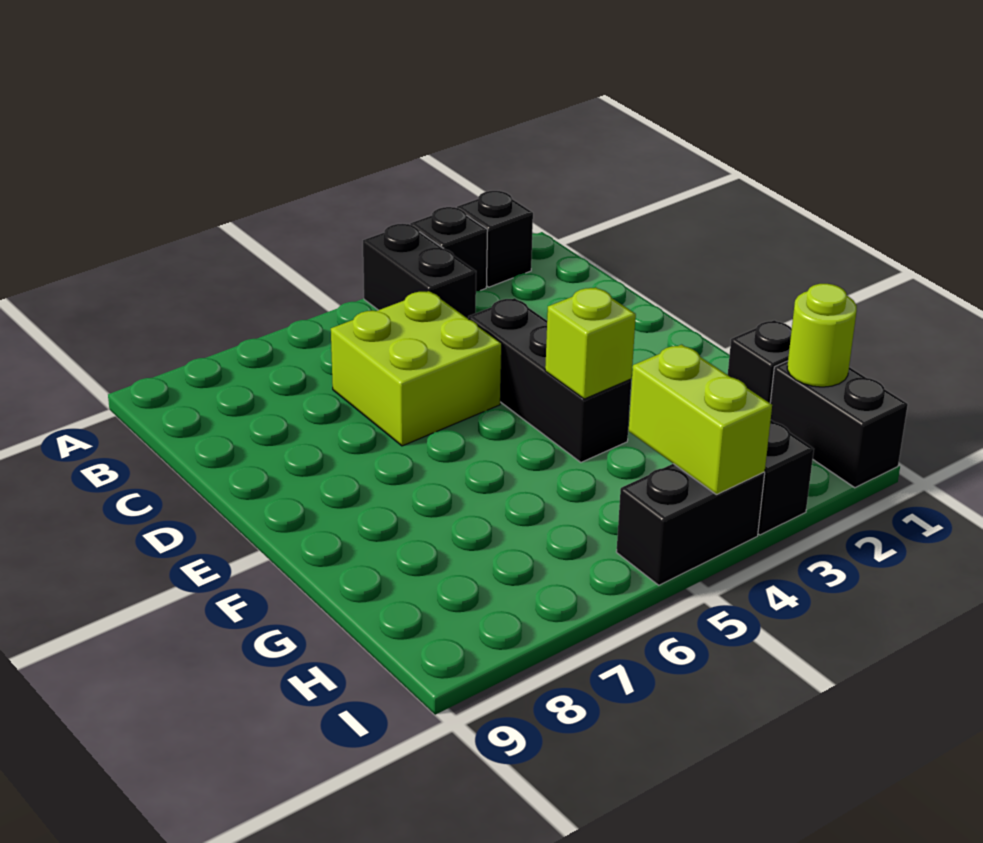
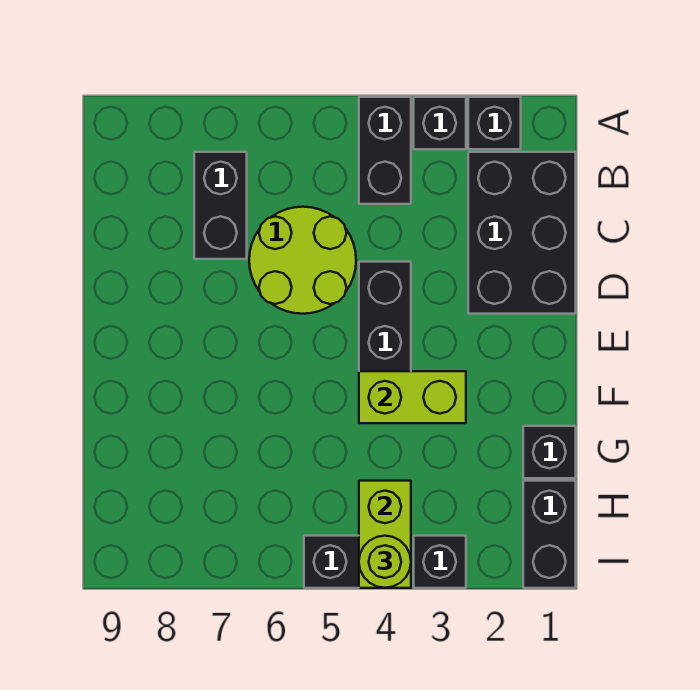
none -> black brick B1:D2 level 1
none -> black brick B7:C7 level 1
lime brick C5:D6 level 1 -> lime round brick C5:D6 level 1
lime brick F4 level 2 -> lime brick F3:F4 level 2
lime round brick H1 level 2 -> lime round brick I4 level 3

